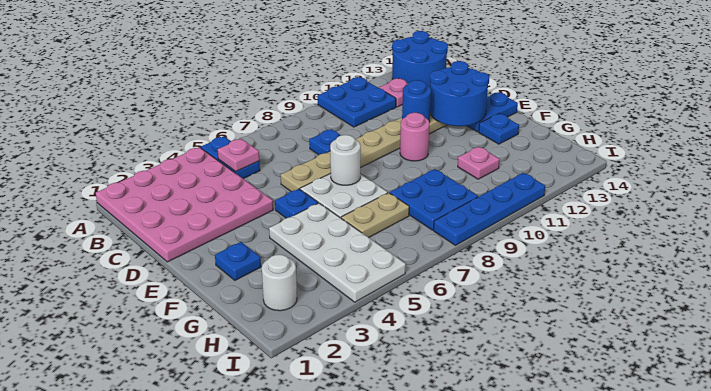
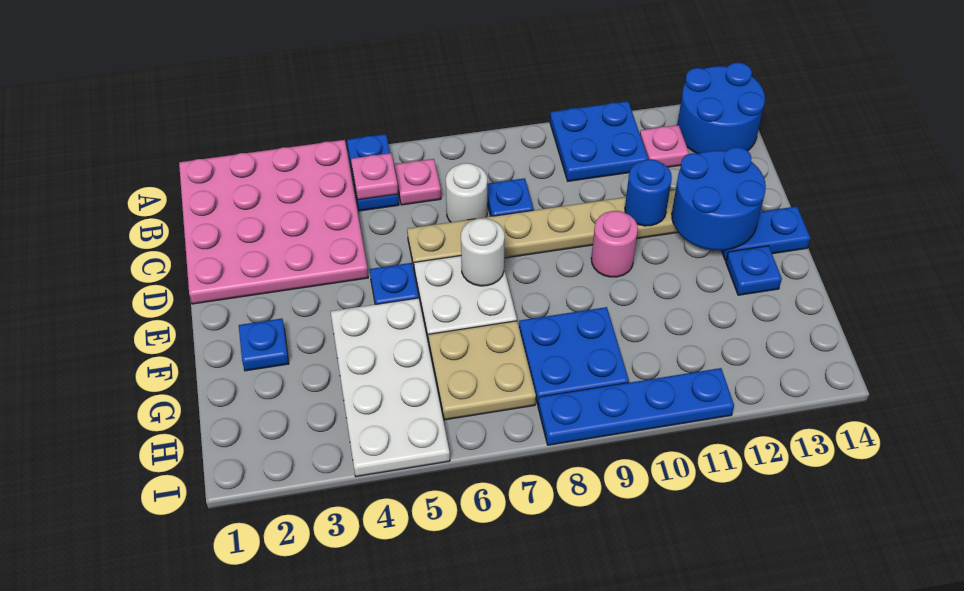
tan plate G6:G7 level 1 -> tan plate G6:H7 level 1
pink plate G11 level 1 -> pink plate B6 level 1
white round brick H2 level 1 -> white round brick C7 level 1

